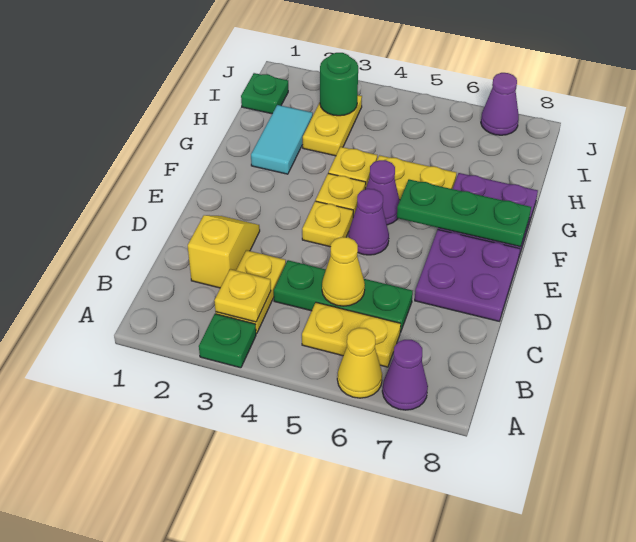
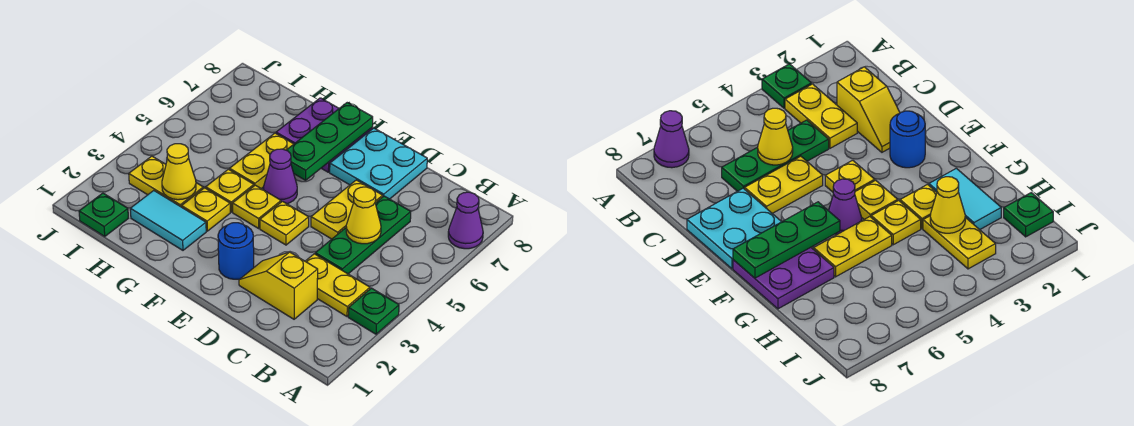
yellow cone A6 level 1 -> yellow cone H3 level 2
yellow plate B3 level 2 -> yellow plate G3 level 1
yellow plate B5:B6 level 1 -> yellow plate D5:D6 level 1
purple plate D7:E8 level 1 -> cyan plate D7:E8 level 1
none -> blue round brick E2 level 1
purple cone E5 level 1 -> none
green round brick I3 level 2 -> none
purple cone J7 level 1 -> none

